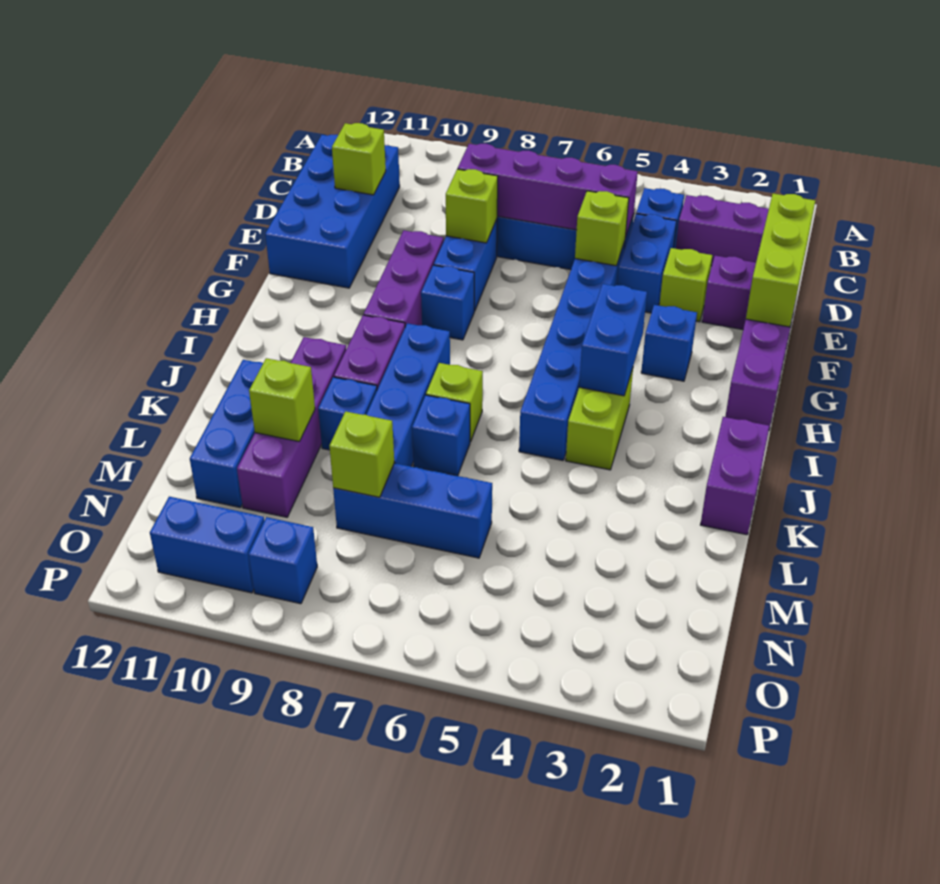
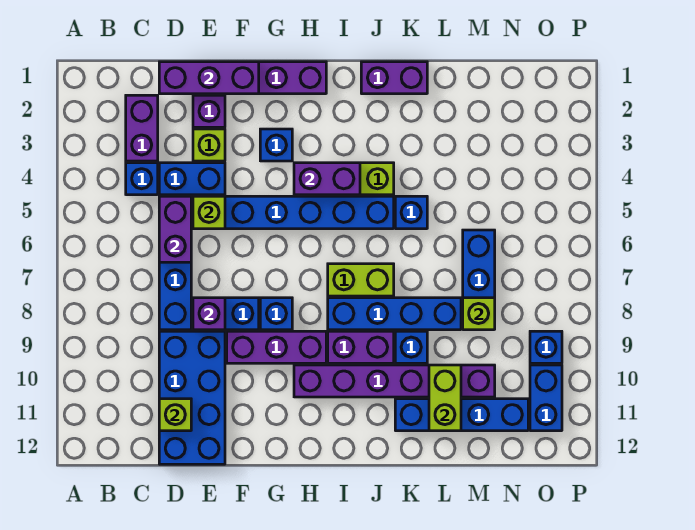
blue brick C11:F12 level 1 -> blue brick D9:E12 level 1
lime brick D1:F1 level 2 -> purple brick D1:F1 level 2
purple brick D5:D8 level 2 -> purple brick D5:D6 level 2
lime brick E8 level 2 -> purple brick E8 level 2
blue brick H4:I4 level 2 -> purple brick H4:I4 level 2
lime brick J7 level 1 -> lime brick I7:J7 level 1
purple brick J10:M10 level 1 -> purple brick H10:M10 level 1
blue brick K7 level 1 -> blue brick K5 level 1
blue brick K11:M11 level 1 -> blue brick K11:N11 level 1
lime brick L10 level 2 -> lime brick L10:L11 level 2

